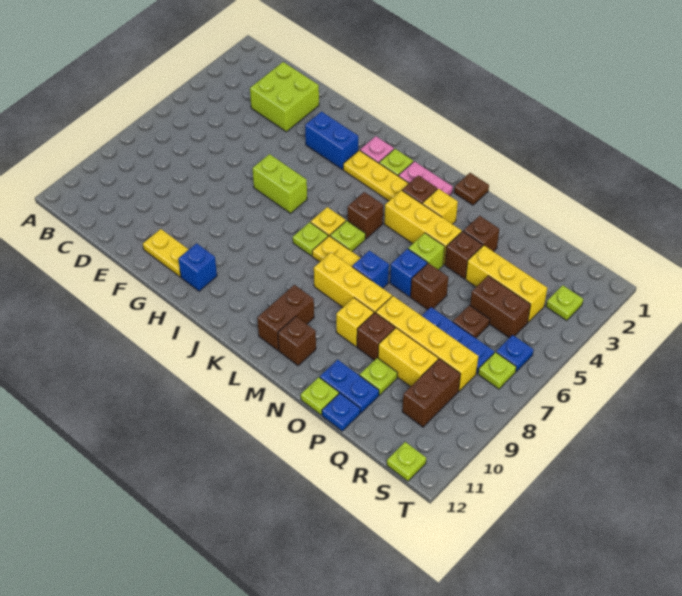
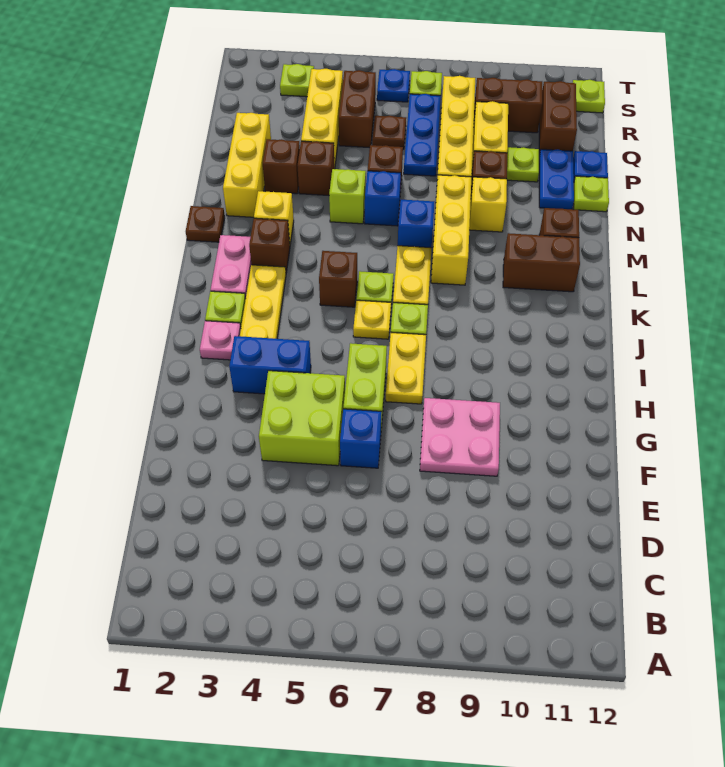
lime brick D2:E3 level 1 -> lime brick F4:G5 level 1
none -> pink plate F8:G9 level 1
yellow plate F11:G11 level 1 -> yellow plate H7:I7 level 1
blue brick G3:H3 level 1 -> blue brick H3:H4 level 1
blue brick H11 level 1 -> blue brick F6 level 1
yellow brick L4:N4 level 1 -> yellow brick N2:P2 level 1
none -> brown brick Q11:R11 level 1

